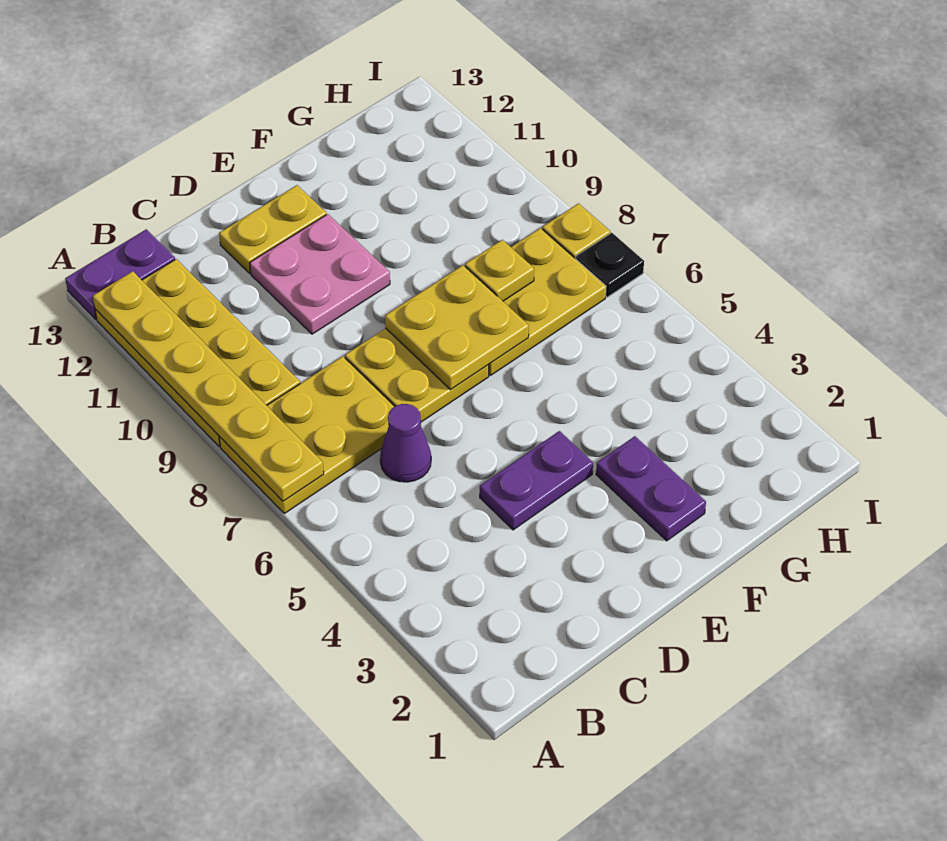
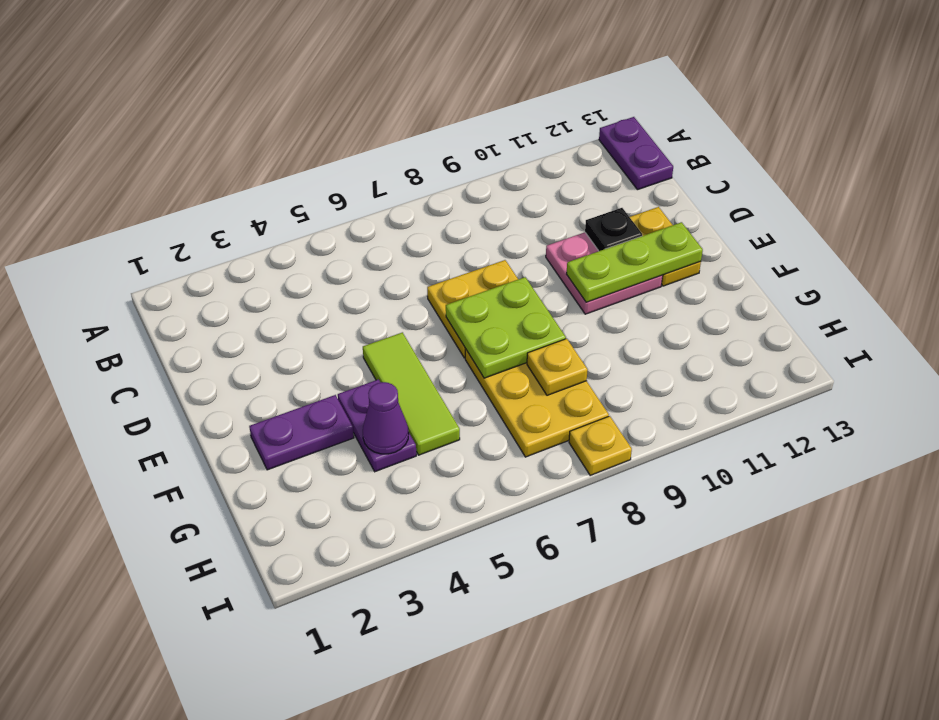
yellow plate A7:C8 level 1 -> none
yellow plate A7:A12 level 2 -> none
yellow plate A9:B12 level 1 -> none
purple cone C6 level 1 -> purple cone G4 level 2
purple plate D4:E4 level 1 -> purple plate F4:G4 level 1
none -> lime tile E5:G5 level 1
yellow plate E7:F8 level 2 -> lime plate E7:F8 level 2
none -> lime plate E10:E12 level 2
black plate I7 level 1 -> black plate D11 level 2

